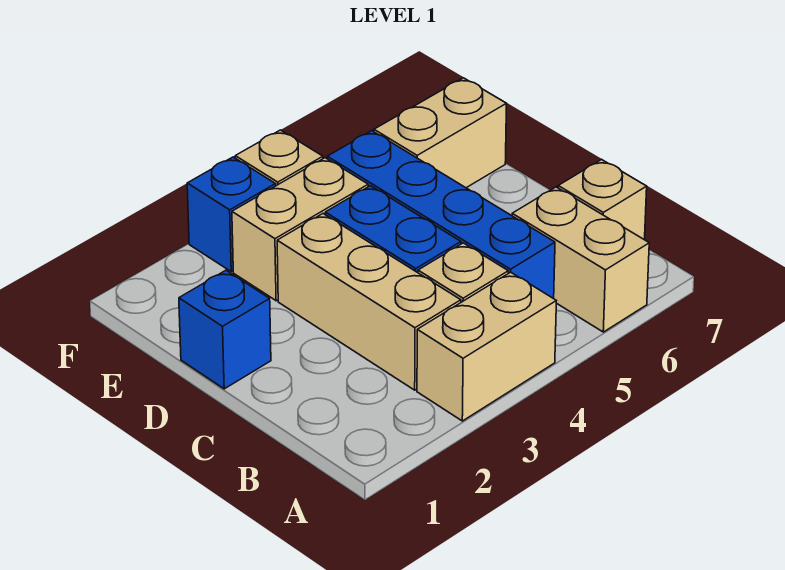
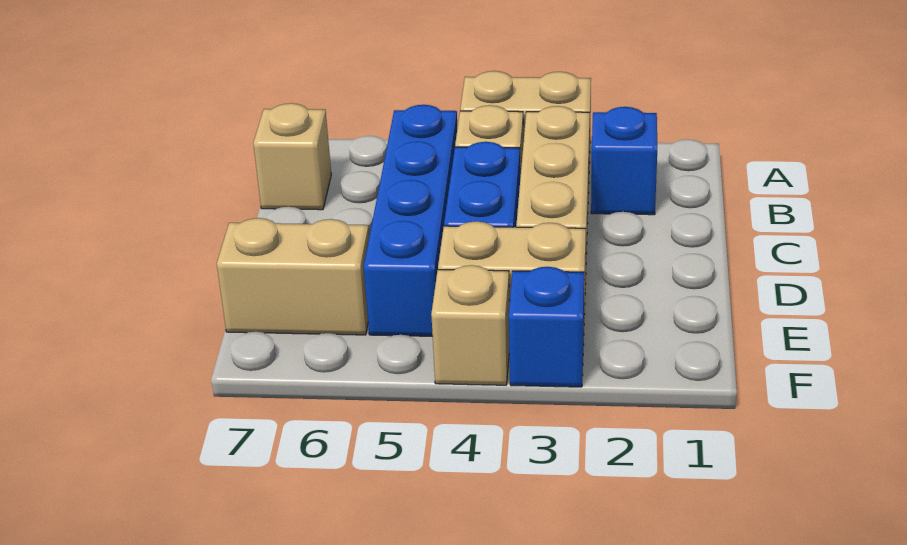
tan brick A6:B6 level 1 -> none
blue brick D1 level 1 -> blue brick B2 level 1

